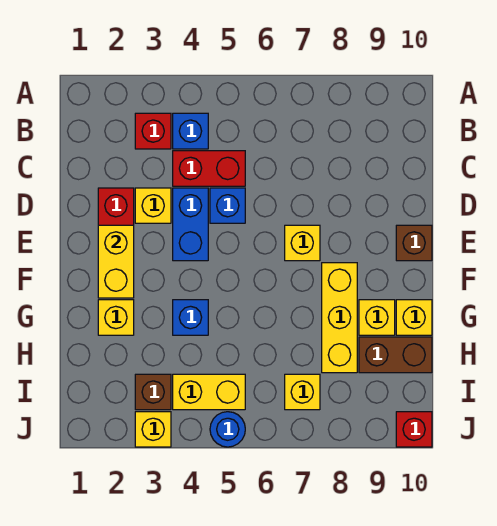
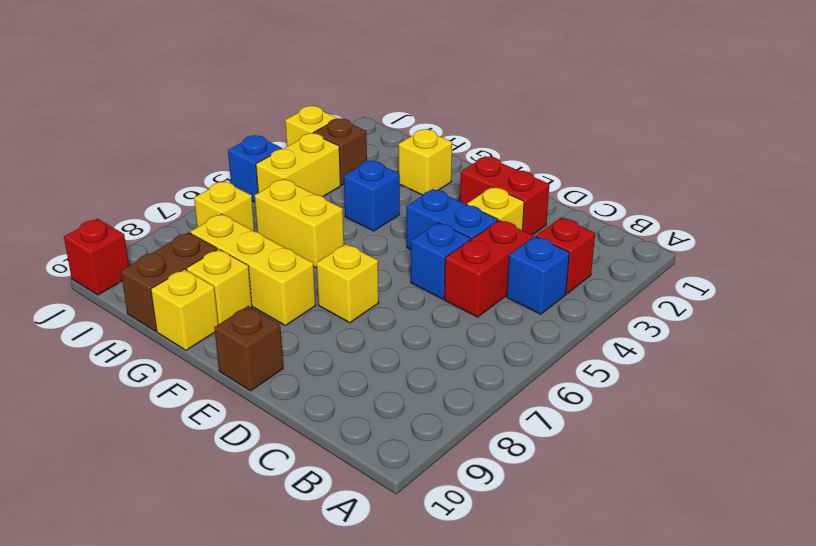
yellow brick E2:F2 level 2 -> yellow brick G6:H6 level 1
blue round brick J5 level 1 -> blue brick J5 level 1

